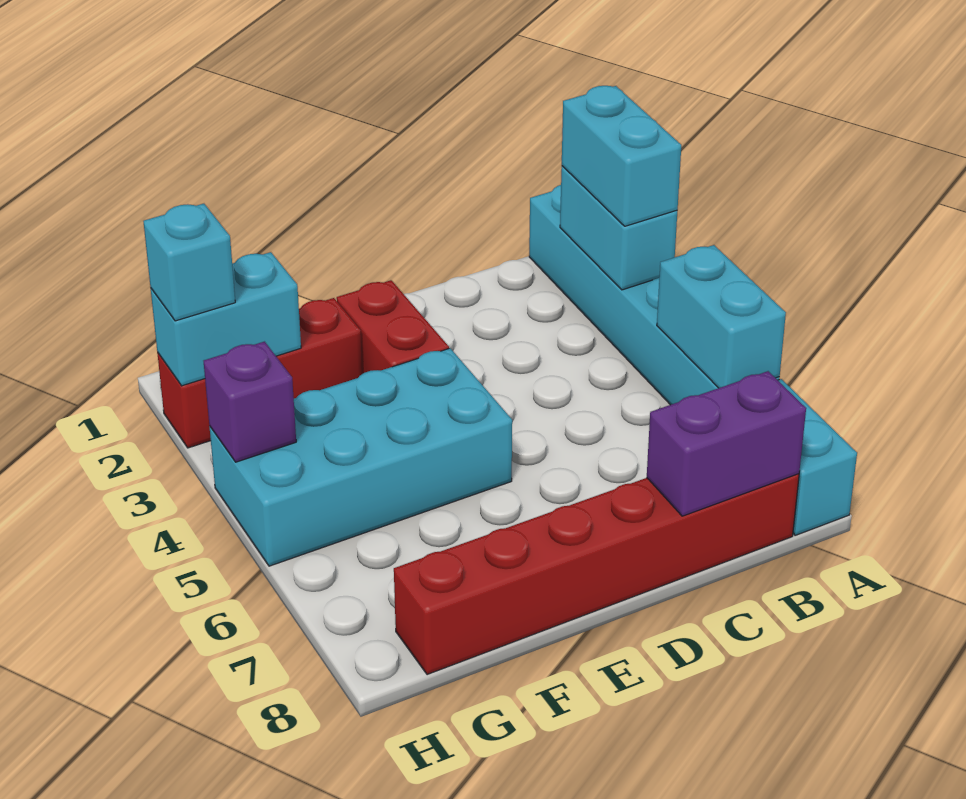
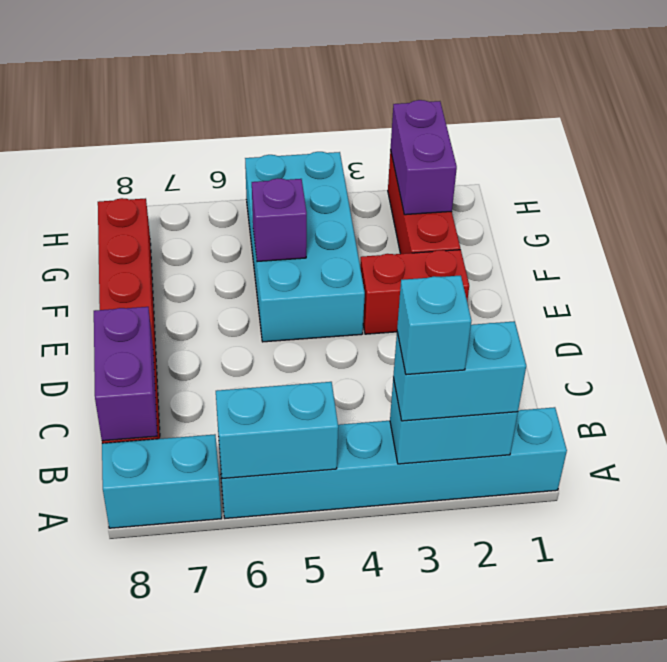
cyan brick G2:H2 level 2 -> purple brick G2:H2 level 2
cyan brick H2 level 3 -> cyan brick A3 level 4
purple brick H4 level 2 -> purple brick F5 level 2

